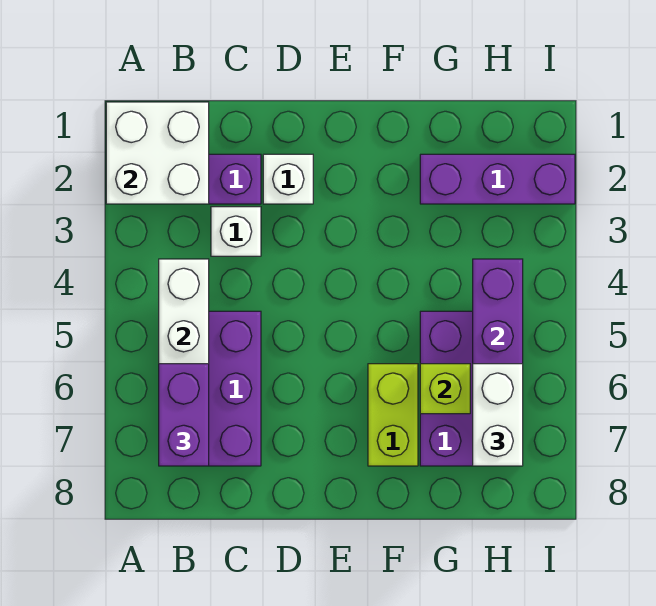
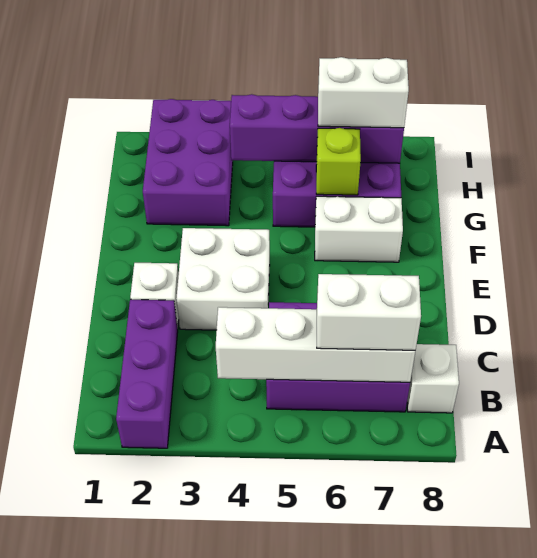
white brick A1:B2 level 2 -> white brick D3:E4 level 1
purple brick B6:B7 level 3 -> white brick B6:B7 level 3
white brick C3 level 1 -> white brick B8 level 1
lime brick F6:F7 level 1 -> white brick F6:F7 level 1
purple brick G2:I2 level 1 -> purple brick G2:I3 level 1

